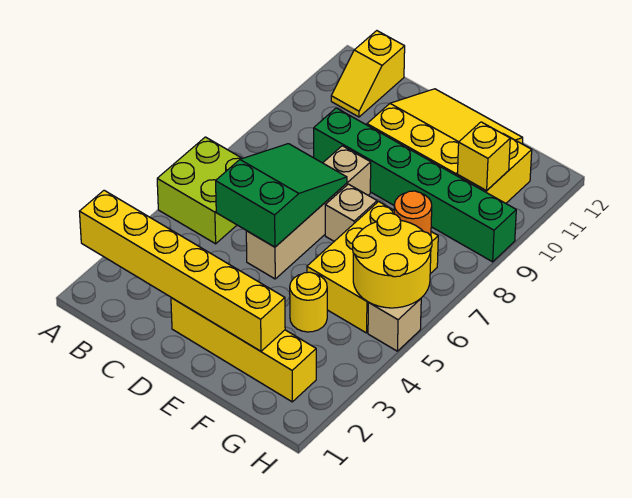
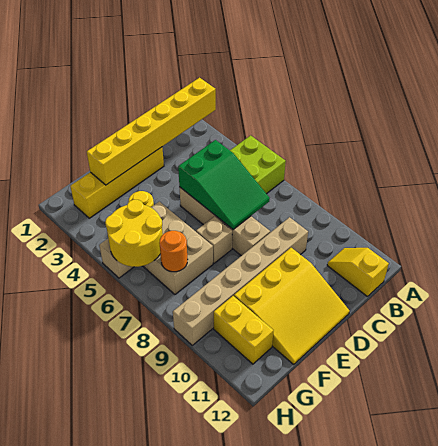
green brick C9:H9 level 1 -> tan brick C9:H9 level 1
yellow brick F5:G7 level 1 -> tan brick F5:G7 level 1
yellow brick G10 level 2 -> none

